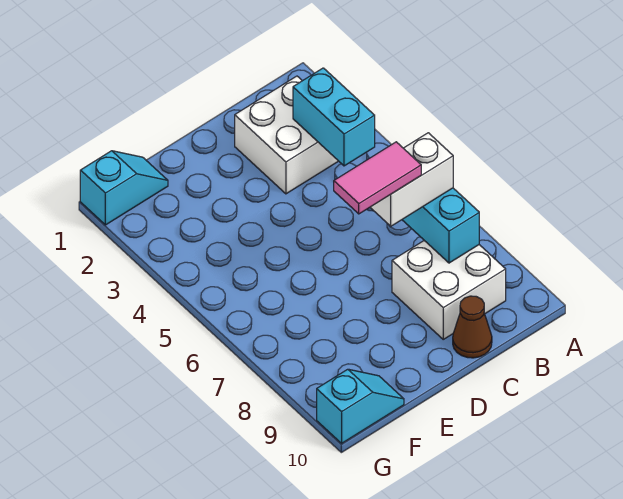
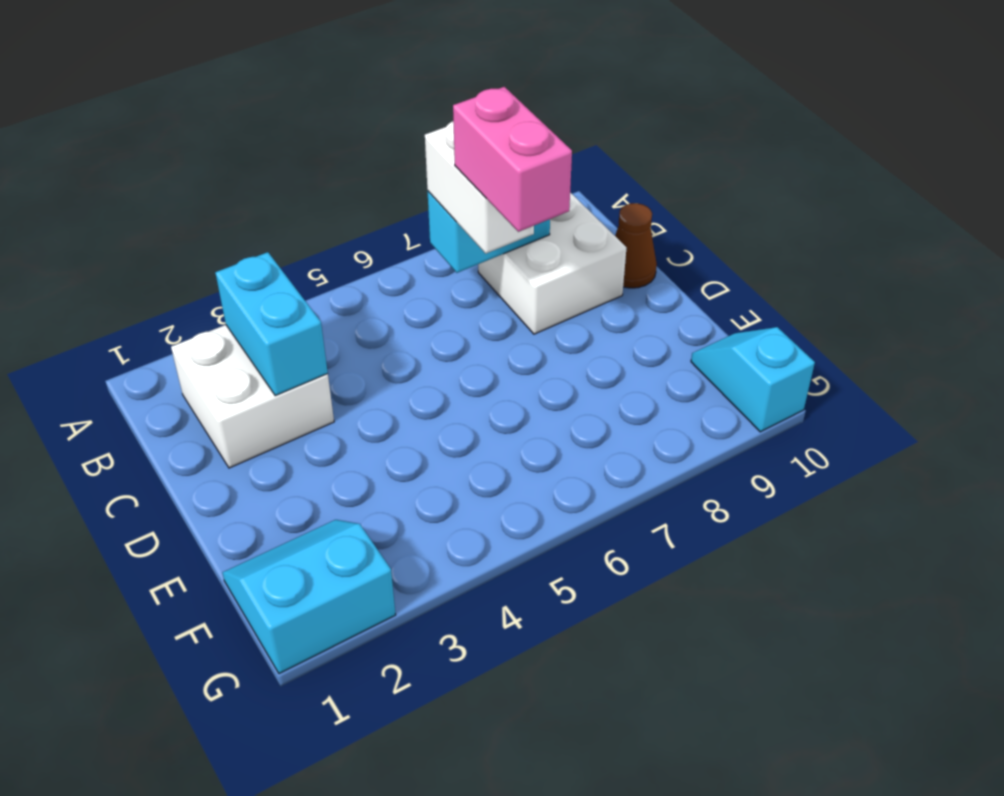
cyan brick B3:B4 level 2 -> cyan brick B3:C3 level 2
pink tile C7:D7 level 4 -> pink brick C7:D7 level 4
cyan slope F1:G1 level 1 top G -> cyan slope F1:G2 level 1 top G

